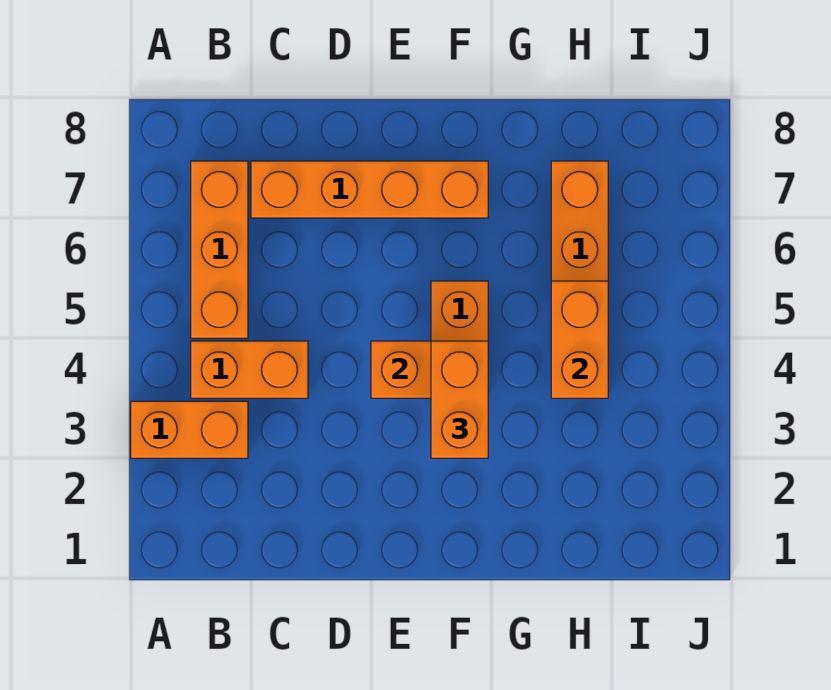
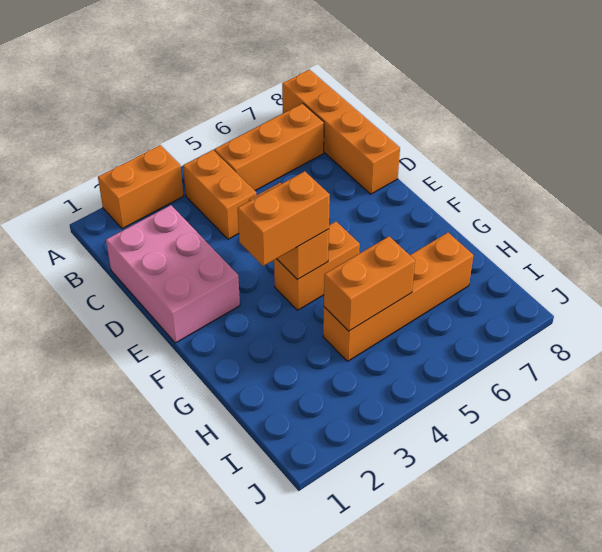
orange brick A3:B3 level 1 -> orange brick A2:A3 level 1
none -> pink brick C1:E2 level 1
orange brick C7:F7 level 1 -> orange brick A8:D8 level 1

